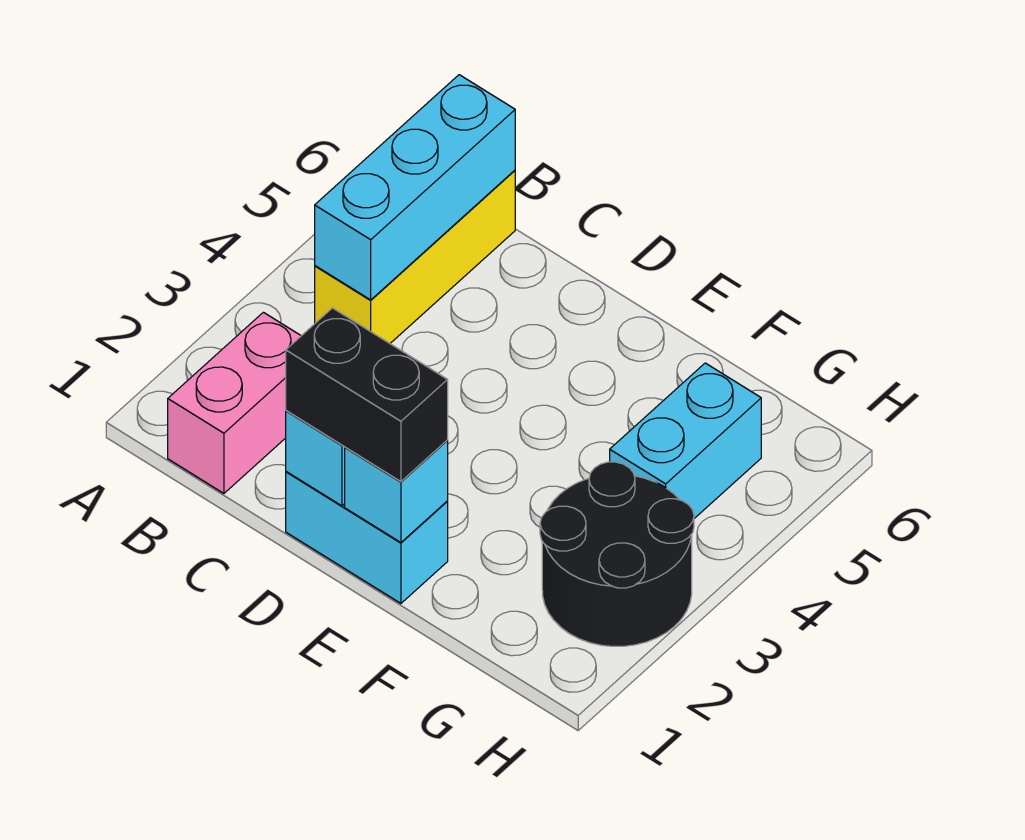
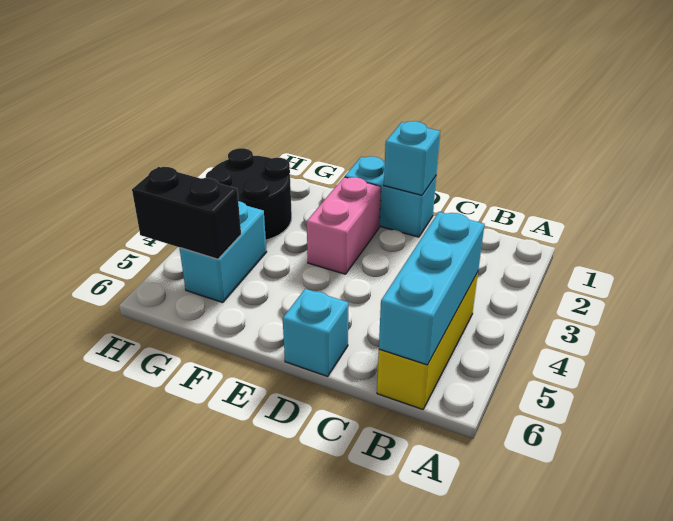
pink brick B1:B2 level 1 -> pink brick E2:E3 level 1
black brick D1:E1 level 3 -> black brick G5:H5 level 2
cyan brick E1 level 2 -> cyan brick D6 level 1

